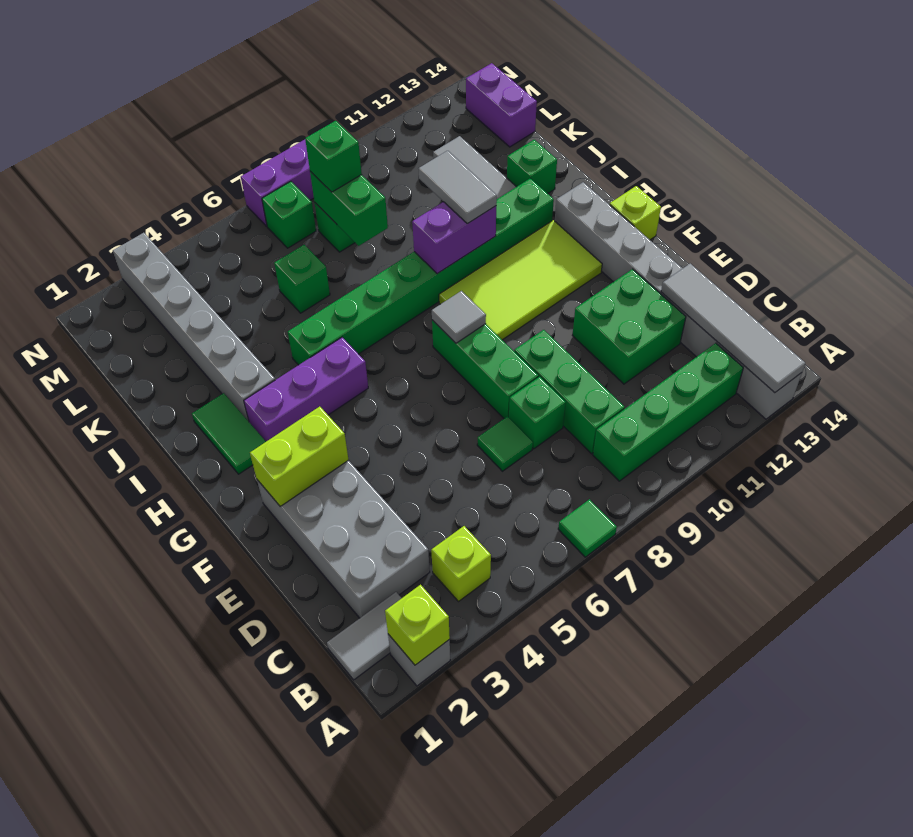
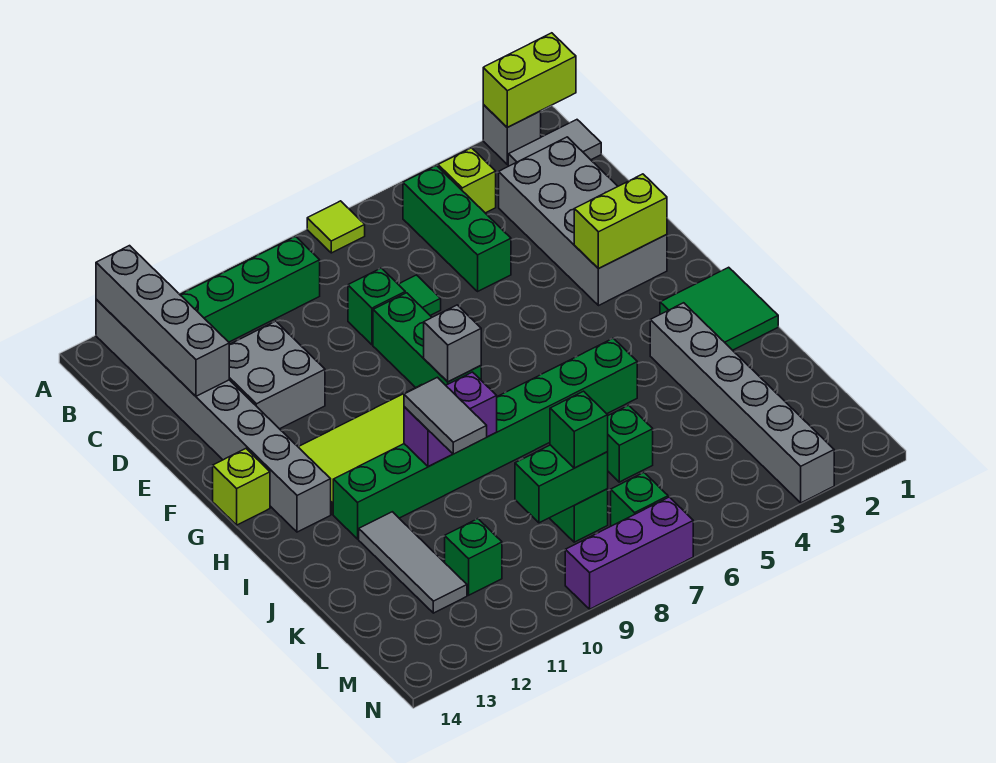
lime brick A2 level 2 -> lime brick A1:A2 level 2
green tile A7 level 1 -> lime tile A7 level 1
grey tile A13:D13 level 2 -> grey brick A13:D13 level 2
green brick C9:E9 level 1 -> green brick B5:D5 level 1
green brick D11:E12 level 1 -> grey brick D11:E12 level 1
grey tile G8 level 2 -> grey brick G8 level 2
green tile H2:I2 level 1 -> green tile H1:I2 level 1
purple brick H3:H5 level 1 -> none
green brick J13 level 1 -> green brick L11 level 1
green brick K8:L8 level 2 -> green brick L8:L9 level 2
purple brick L14:M14 level 1 -> none

